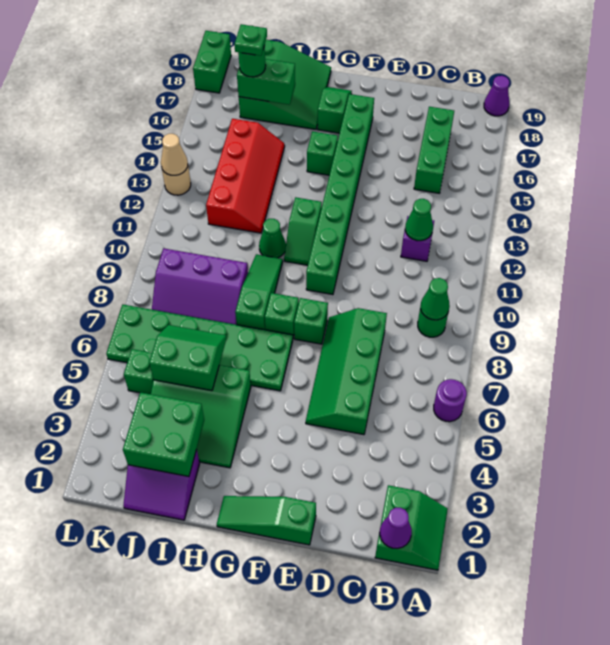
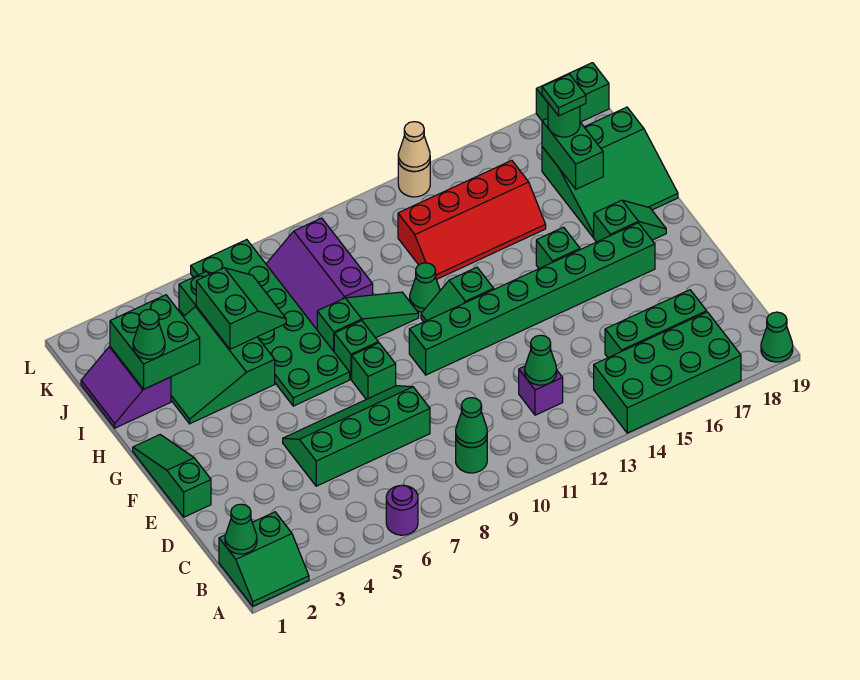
none -> green brick A14:B17 level 1
purple cone A19 level 1 -> green cone A19 level 1
purple cone B1 level 2 -> green cone B1 level 2
none -> green cone I2 level 3

